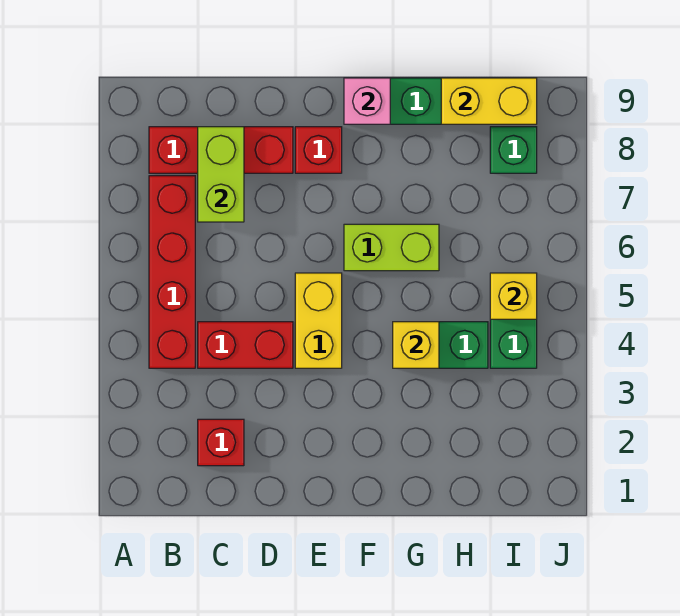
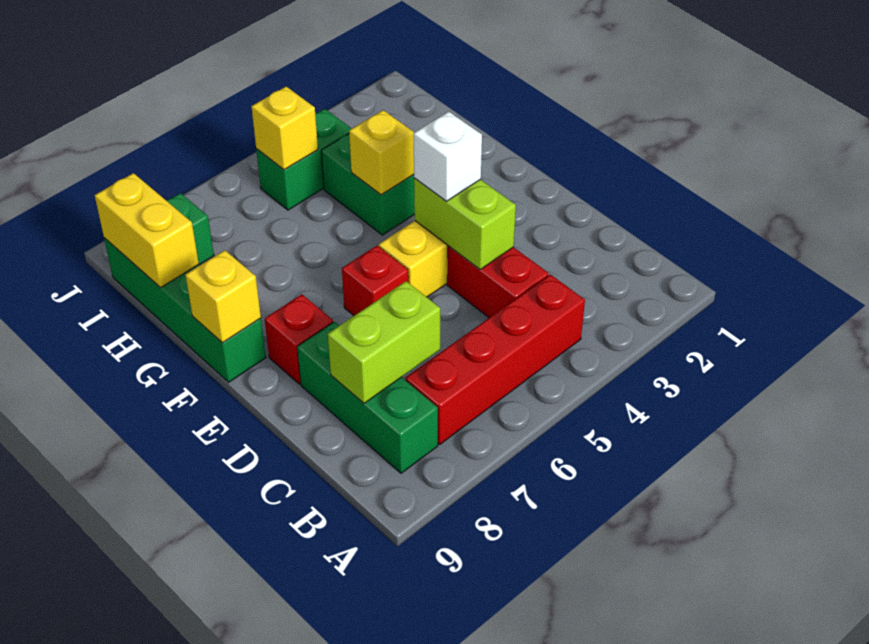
red brick B8:D8 level 1 -> green brick B8:D8 level 1
red brick C2 level 1 -> red brick E6 level 1
none -> white brick E4 level 3
lime brick F6:G6 level 1 -> lime brick D4:E4 level 2
pink brick F9 level 2 -> yellow brick F9 level 2

